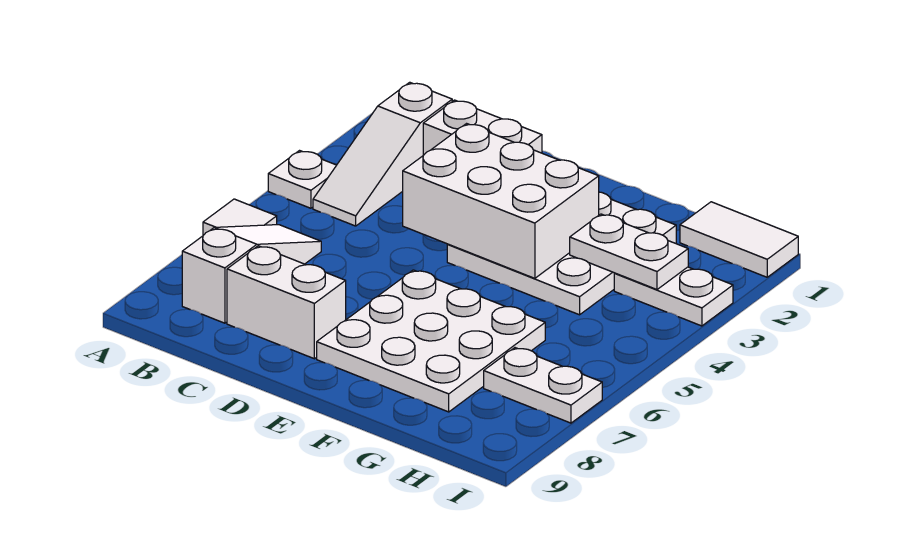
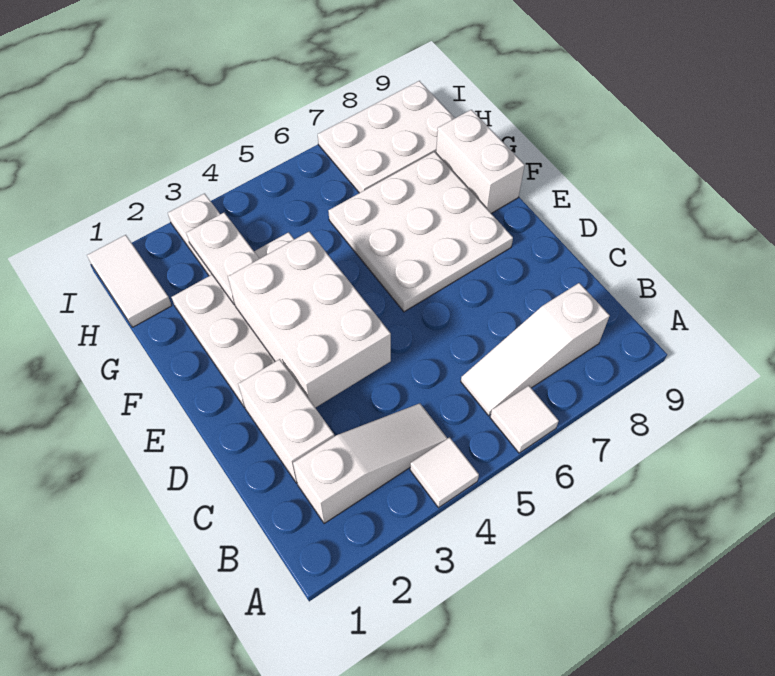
white plate A4 level 1 -> white tile A4 level 1
white brick C8:D8 level 1 -> white brick F9:G9 level 1
white plate H7:I7 level 1 -> white plate H7:I9 level 1

